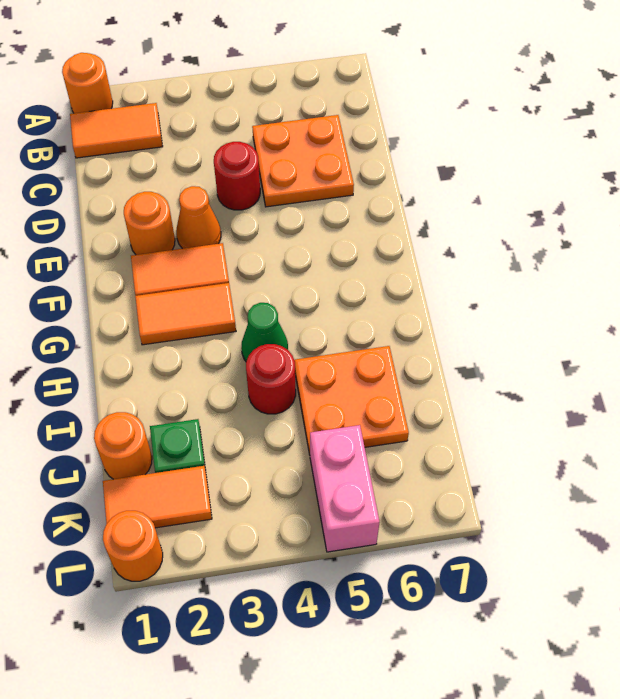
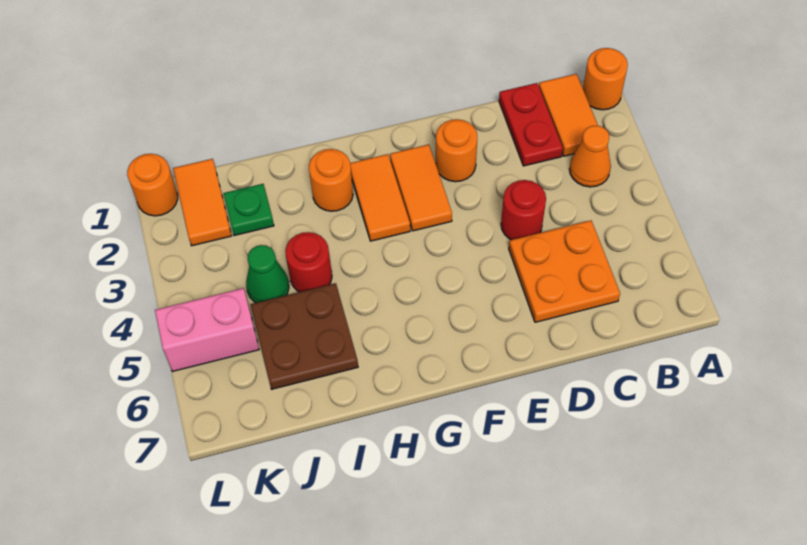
none -> red plate C1:C2 level 1
orange cone E3 level 1 -> orange cone B3 level 1
green cone H4 level 1 -> green cone J4 level 1
orange plate I5:J6 level 1 -> brown plate I5:J6 level 1
orange round brick J1 level 1 -> orange round brick H2 level 1

